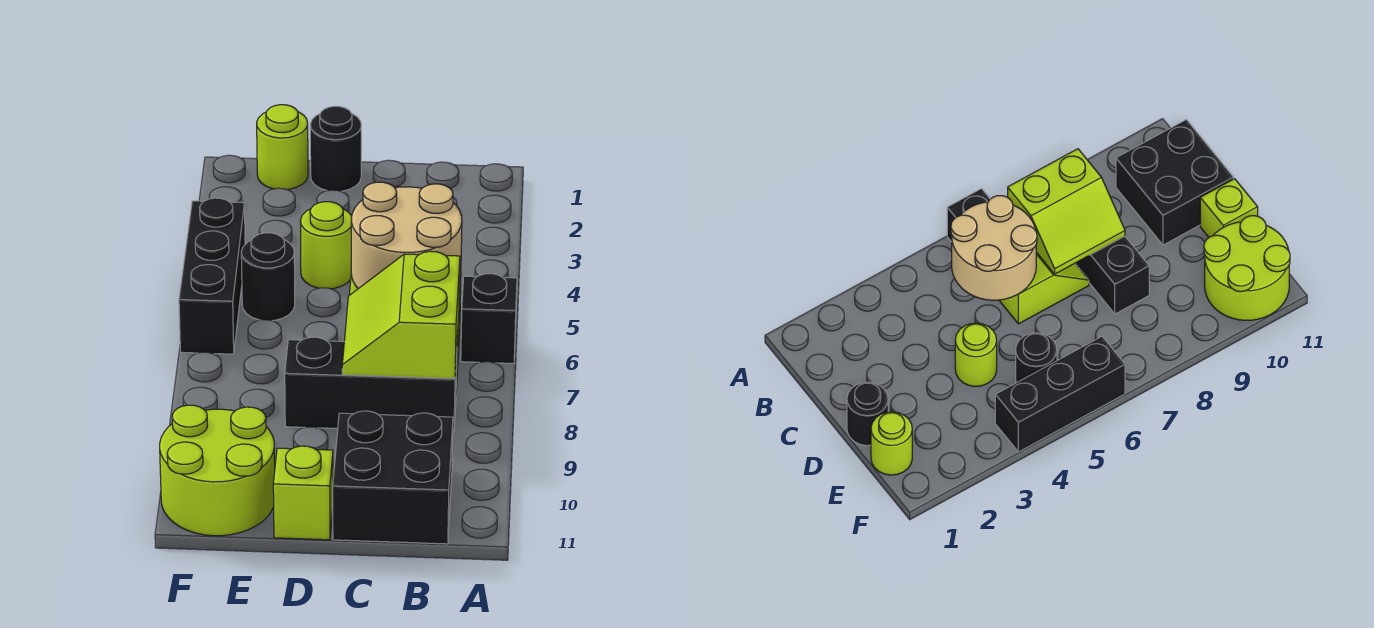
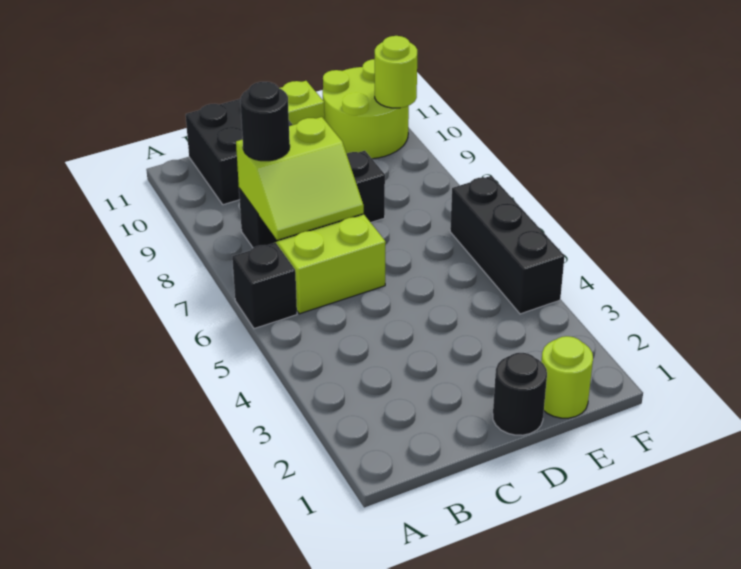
tan round brick B5:C6 level 2 -> none
lime slope B7:C8 level 2 top B -> lime slope B7:C8 level 2 top 8
lime round brick D4 level 1 -> lime round brick F10 level 2
black round brick E5 level 1 -> black round brick B8 level 3

